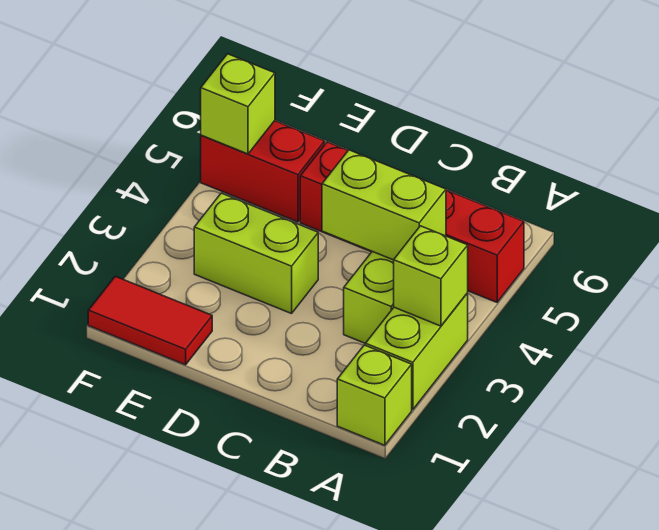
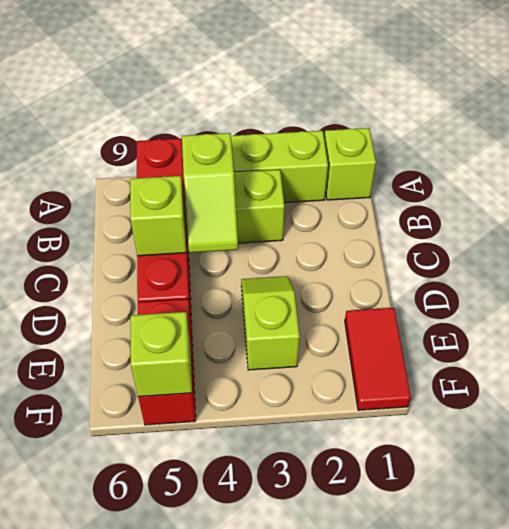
lime brick A3 level 2 -> lime brick C5 level 2
lime brick B4:C4 level 2 -> lime slope B4:C4 level 2 top B
lime brick D3:E3 level 1 -> lime slope D3:E3 level 1 top E

